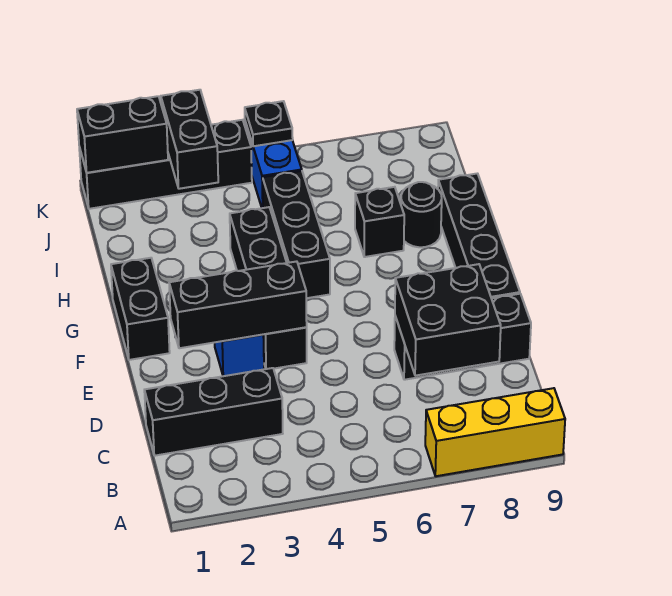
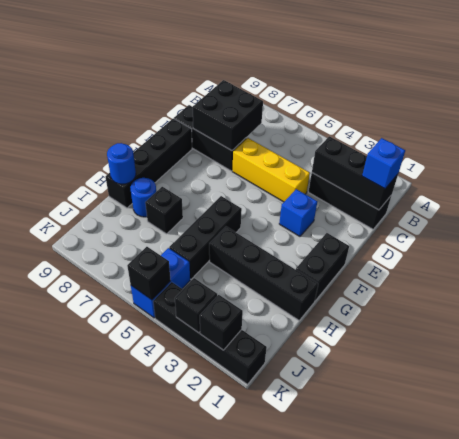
yellow brick A7:A9 level 1 -> yellow brick D4:D6 level 1
none -> blue brick C1 level 3
black brick E2:E4 level 2 -> black brick C1:C3 level 2
black brick E4:H4 level 1 -> black brick H1:H4 level 1
black round brick H8 level 1 -> blue round brick H8 level 1
none -> blue round brick H9 level 2
black brick J3:K3 level 2 -> black brick K3 level 2
black brick K1:K2 level 2 -> black brick K2 level 2
black plate K5 level 2 -> black brick K5 level 2

